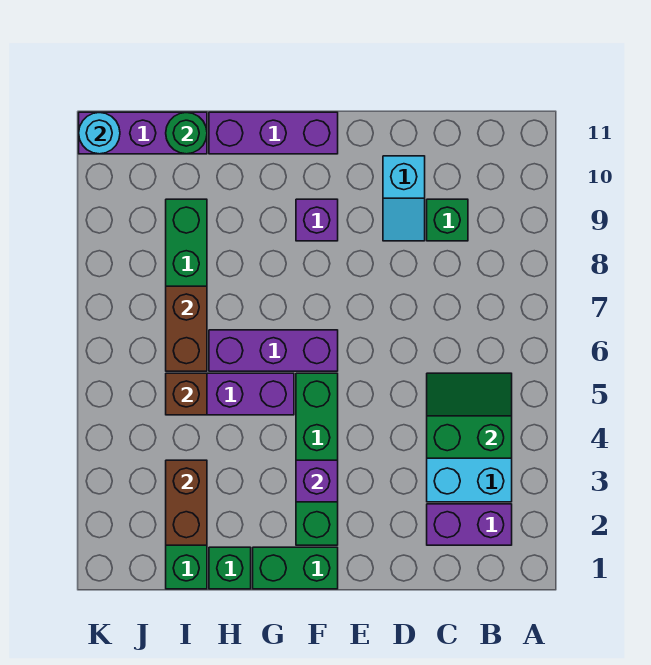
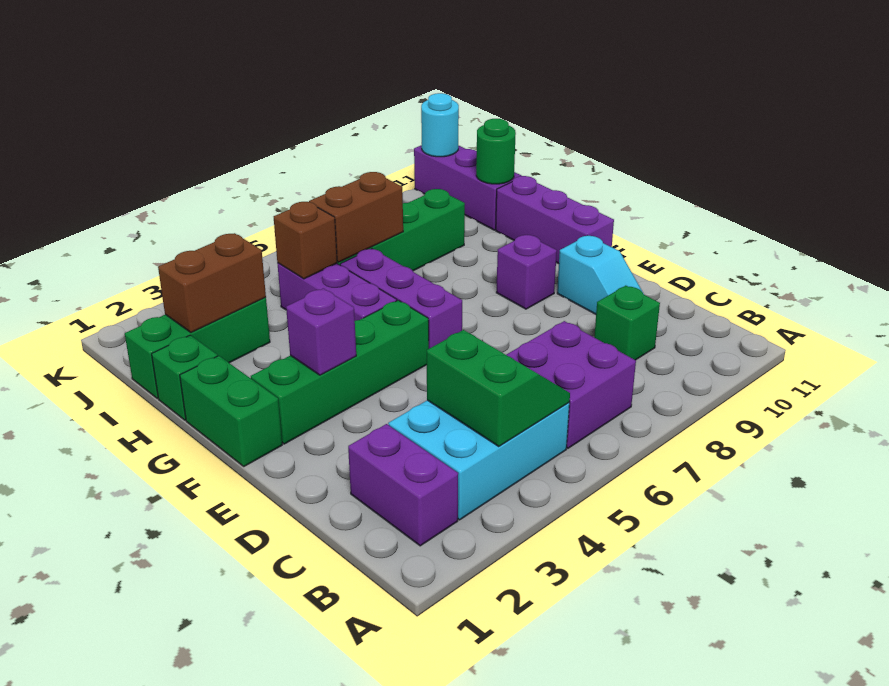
none -> purple brick B6:C7 level 1
cyan slope D9:D10 level 1 top 10 -> cyan slope D10:E10 level 1 top E

